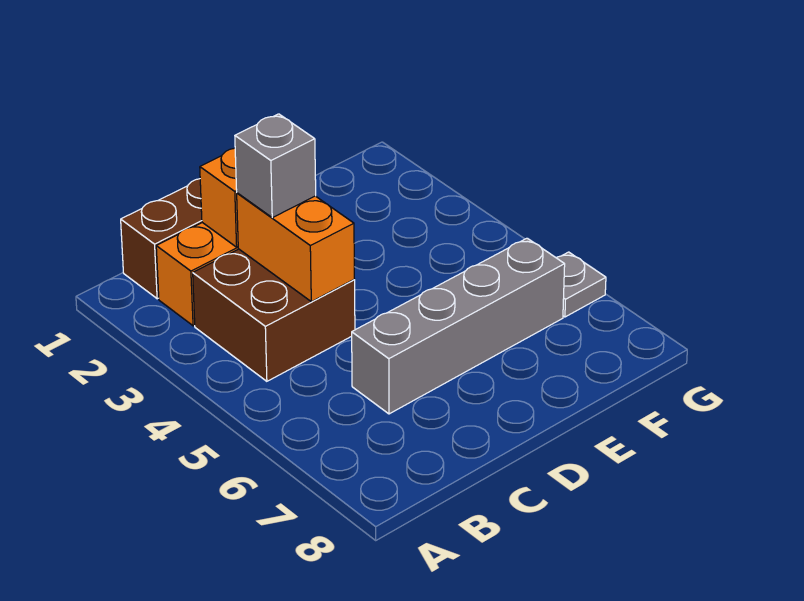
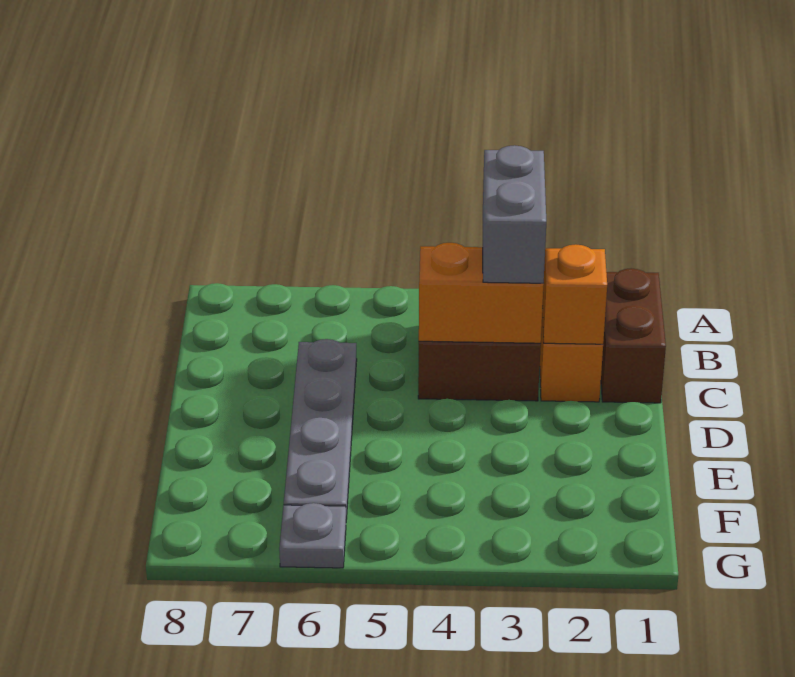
grey brick C3 level 3 -> grey brick B3:C3 level 3
grey brick C6:F6 level 1 -> grey plate C6:F6 level 1

